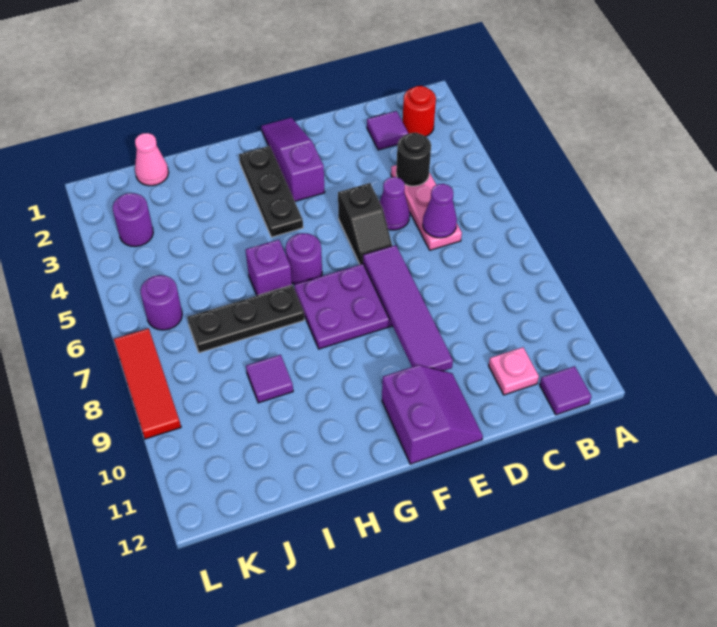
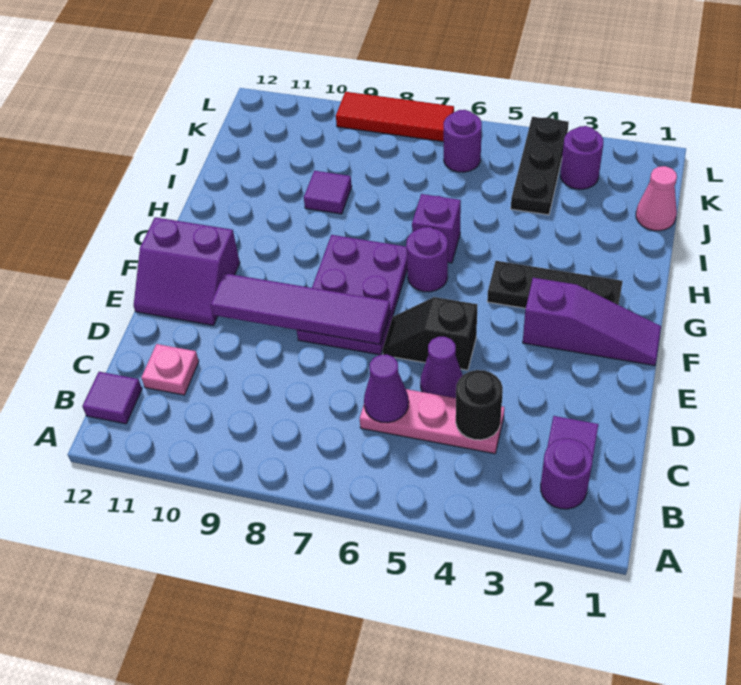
red round brick B2 level 1 -> purple round brick B2 level 1
black plate H7:J7 level 1 -> black plate J4:L4 level 1

